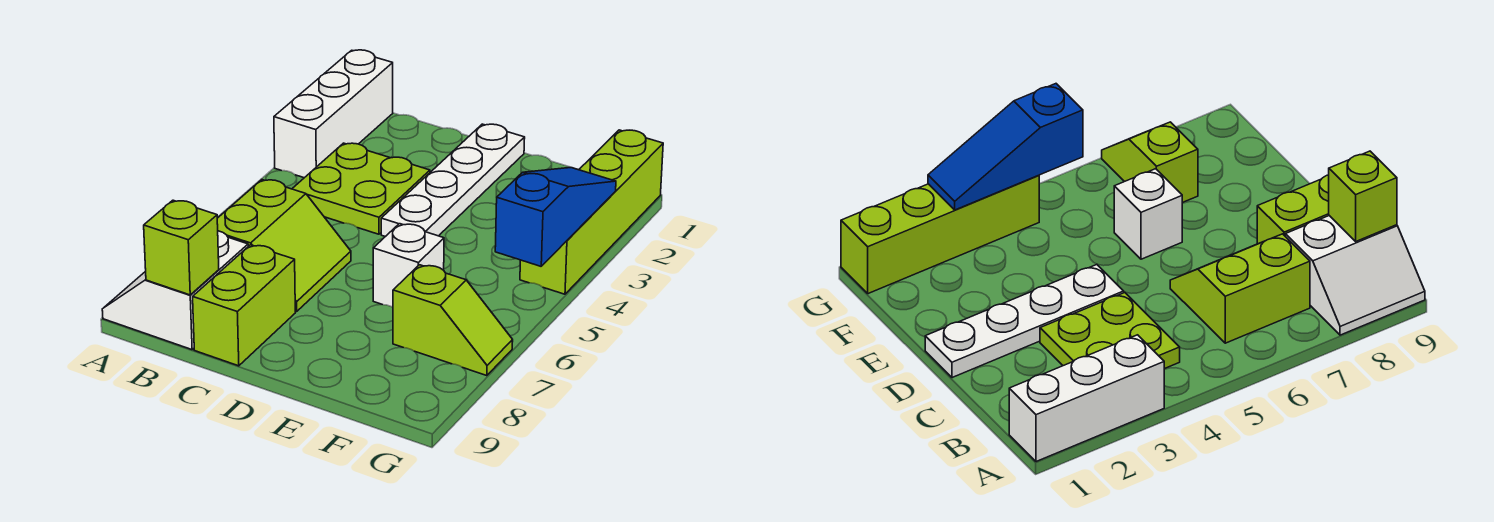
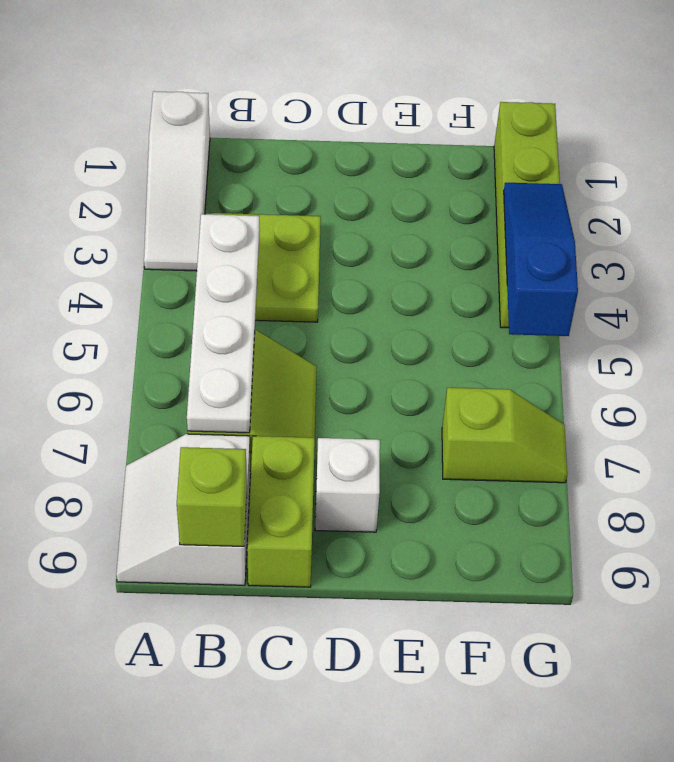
white brick A1:A3 level 1 -> white slope A1:A3 level 1 top 1
white plate D1:D4 level 1 -> white plate B4:B7 level 2
white brick E6 level 1 -> white brick D8 level 1

